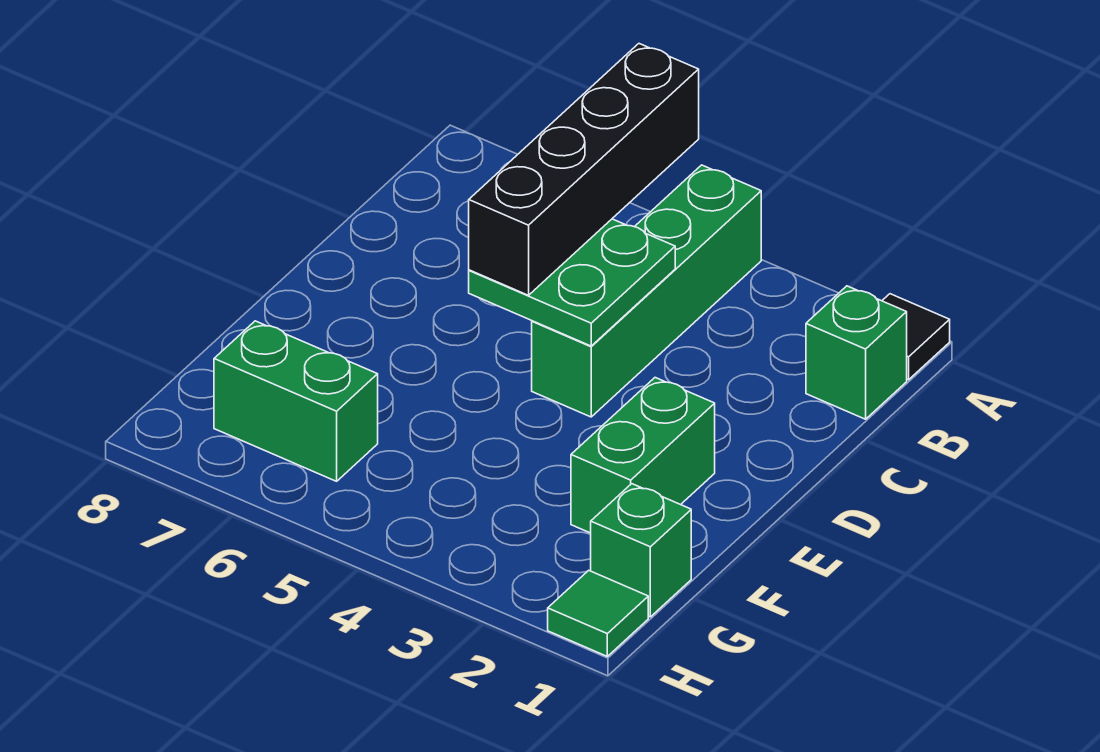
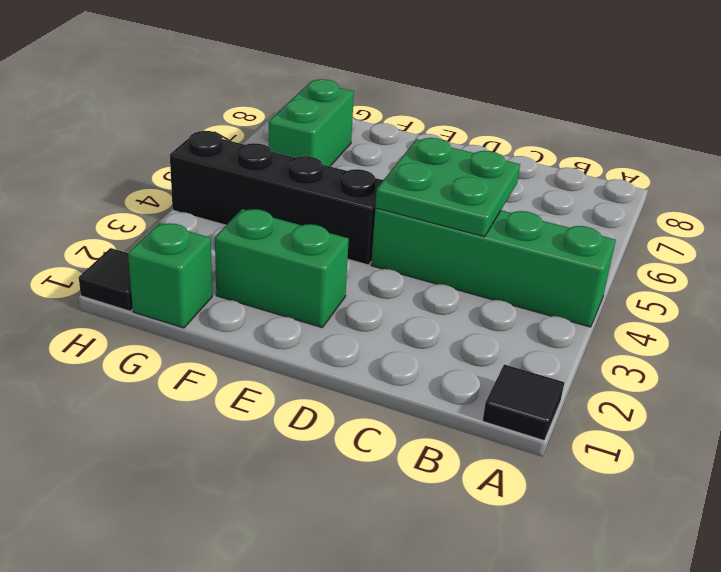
black brick A5:D5 level 3 -> black brick E4:H4 level 1
green brick B1 level 1 -> none
green tile H1 level 1 -> black tile H1 level 1

